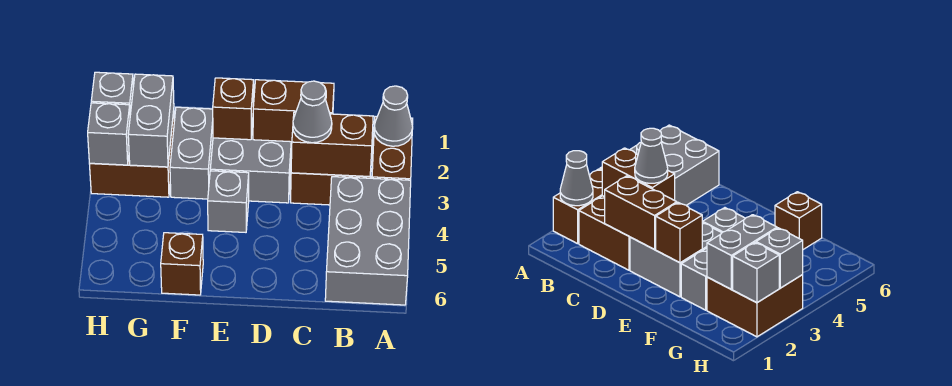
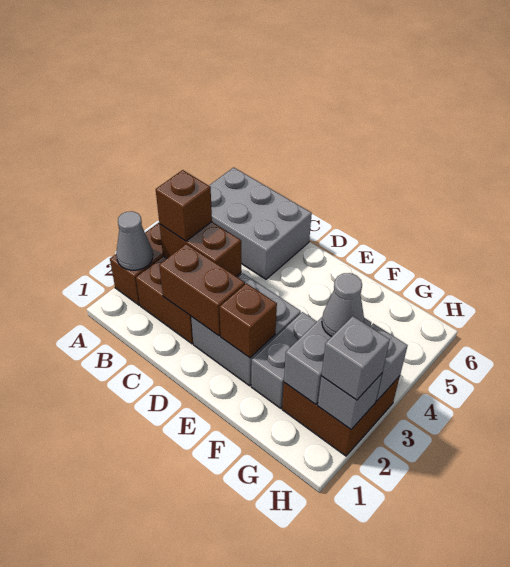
grey brick A4:B6 level 1 -> grey brick A5:C6 level 1
grey cone C3 level 3 -> grey cone G3 level 3
grey brick E4 level 1 -> grey brick H2 level 3
brown brick F6 level 1 -> brown brick B3 level 3

